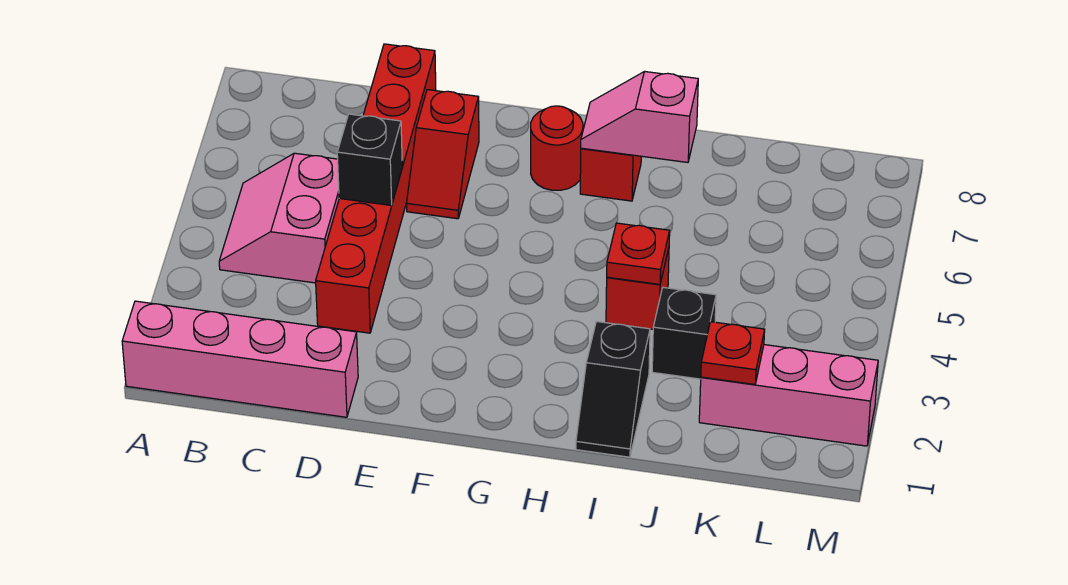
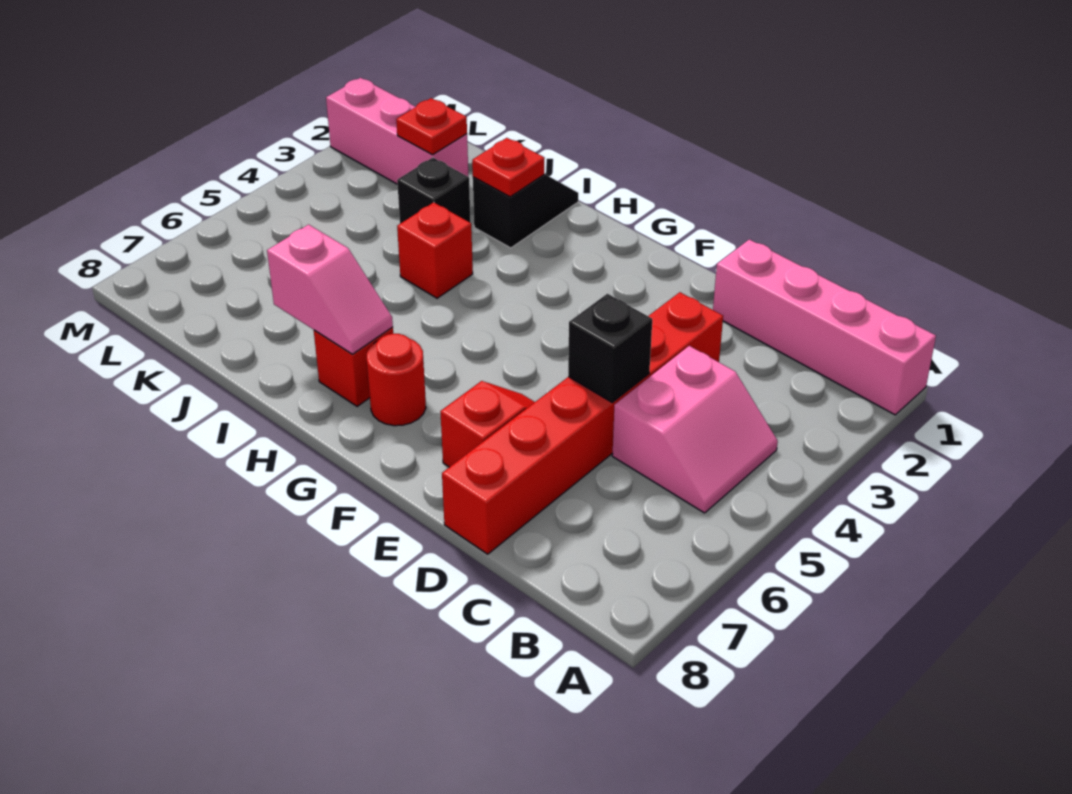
red plate I4 level 2 -> red plate I2 level 2

